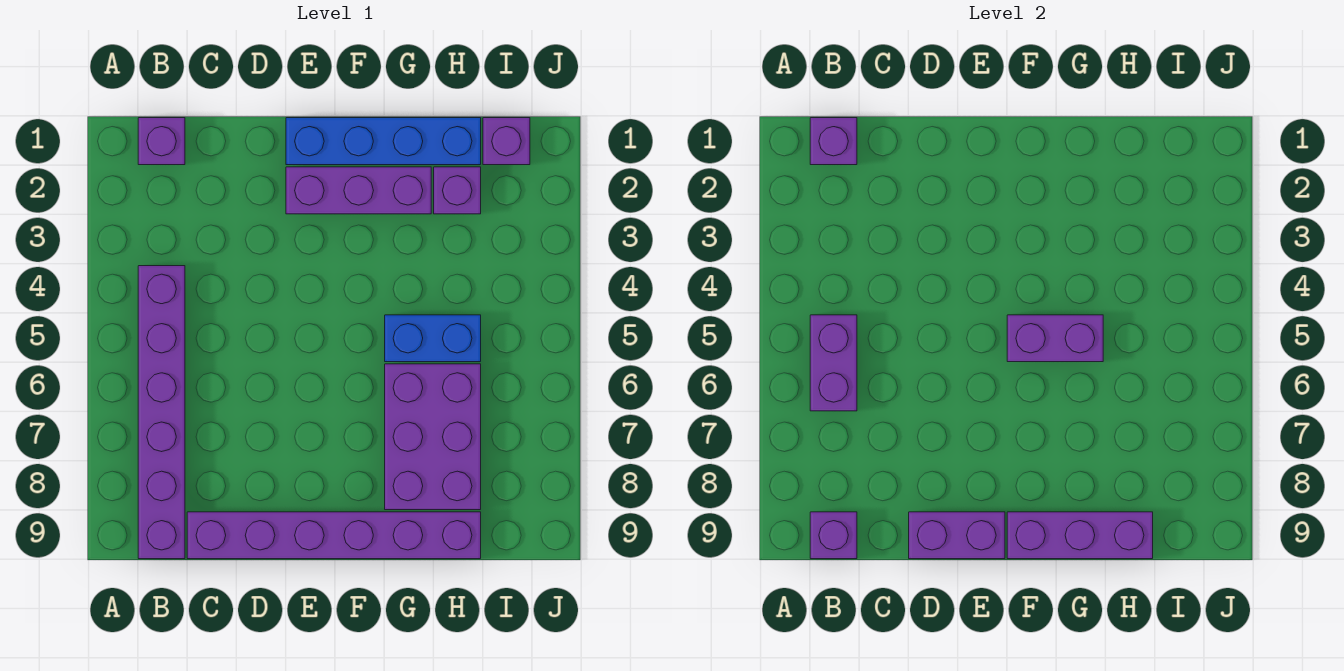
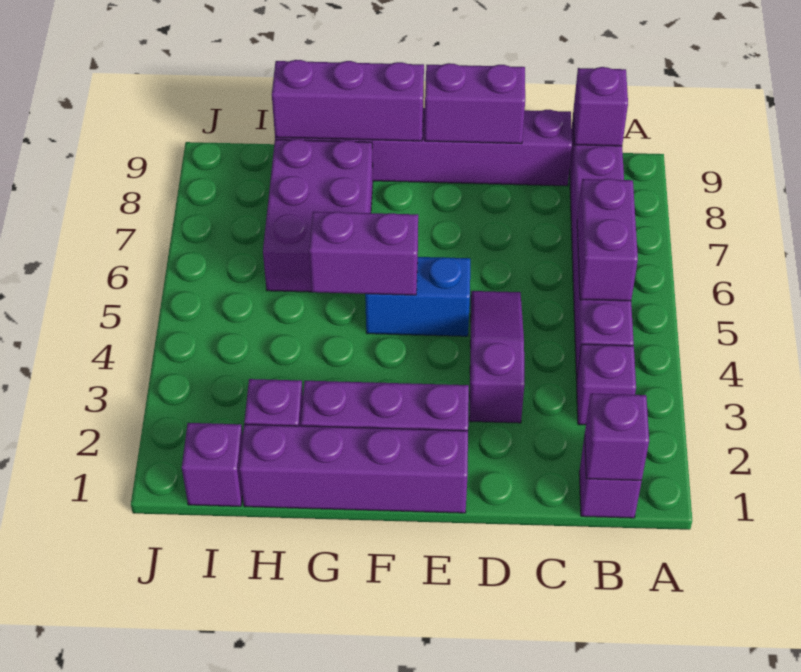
none -> purple brick B3 level 1
none -> purple slope D3:D5 level 1 top 3
blue brick E1:H1 level 1 -> purple brick E1:H1 level 1
blue brick G5:H5 level 1 -> blue brick E5:F5 level 1

